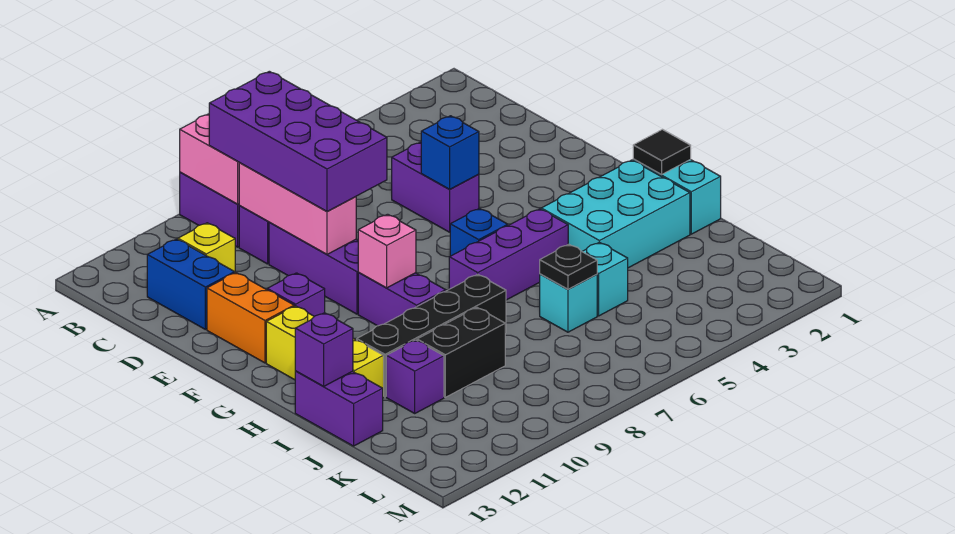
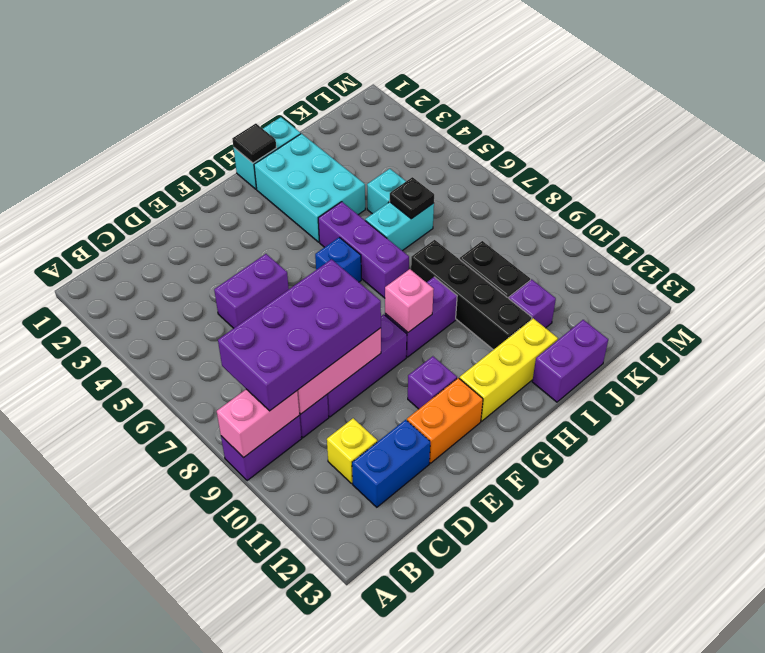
blue brick E5 level 2 -> none
purple brick I13 level 2 -> none
cyan brick J6 level 1 -> cyan brick I6:J6 level 1

